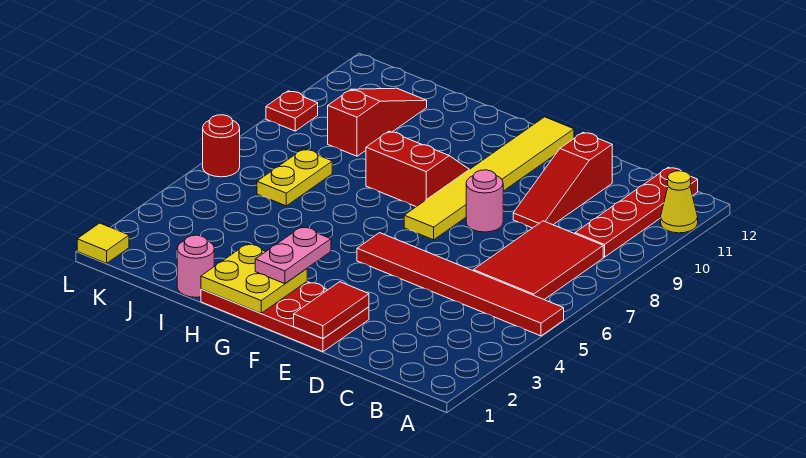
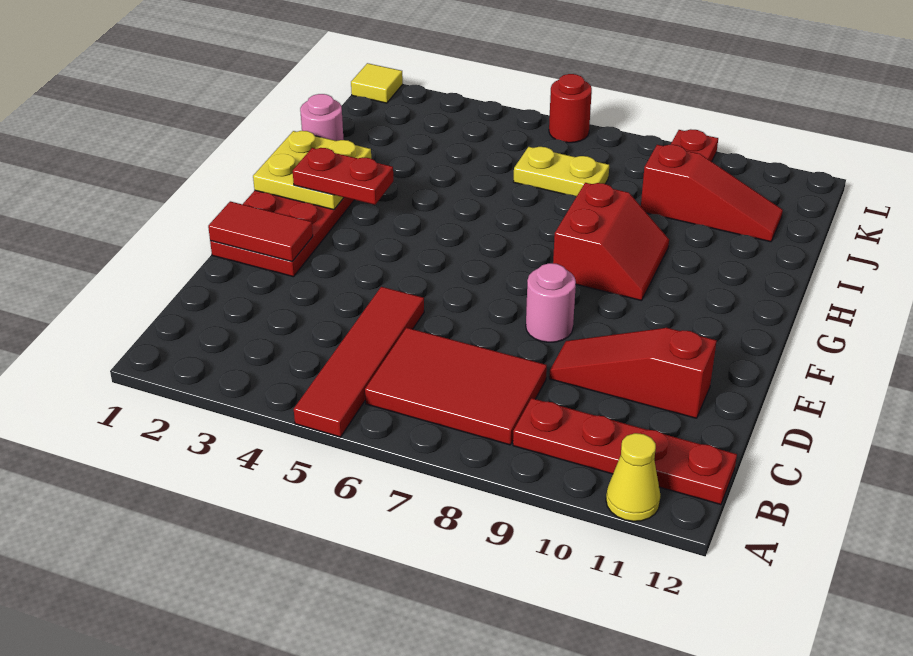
red tile A5:F5 level 1 -> red tile A5:D5 level 1
yellow tile F7:F12 level 1 -> none
pink plate G2:G3 level 3 -> red plate G2:G3 level 3

